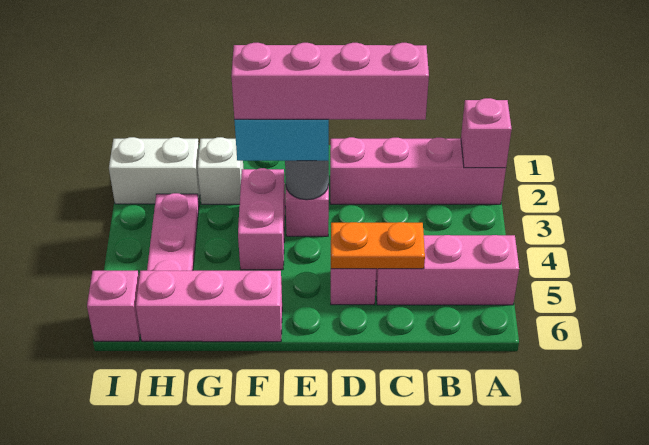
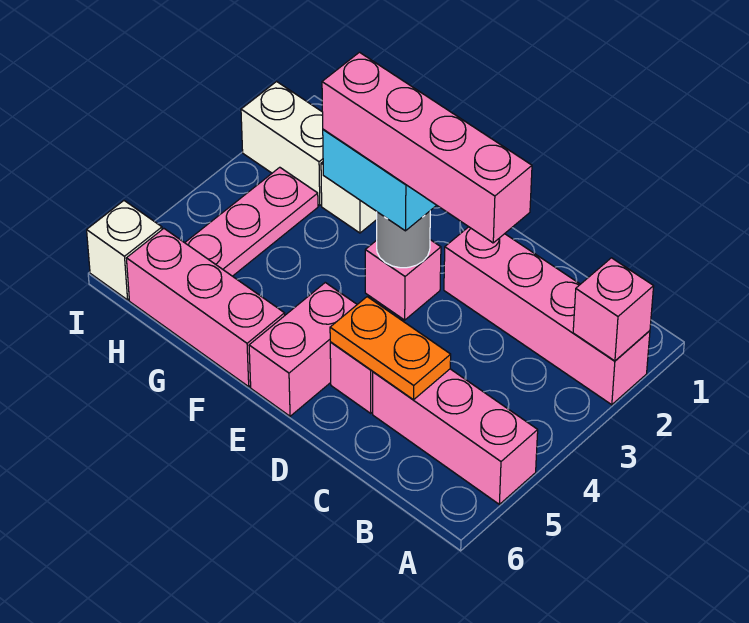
pink brick F3:F4 level 1 -> pink brick E5:E6 level 1
pink brick I6 level 1 -> white brick I6 level 1

